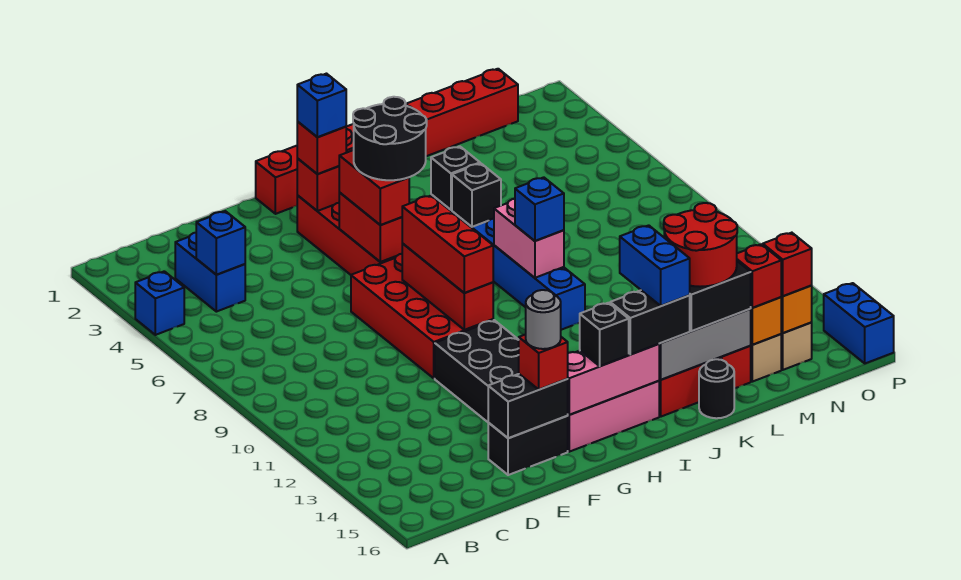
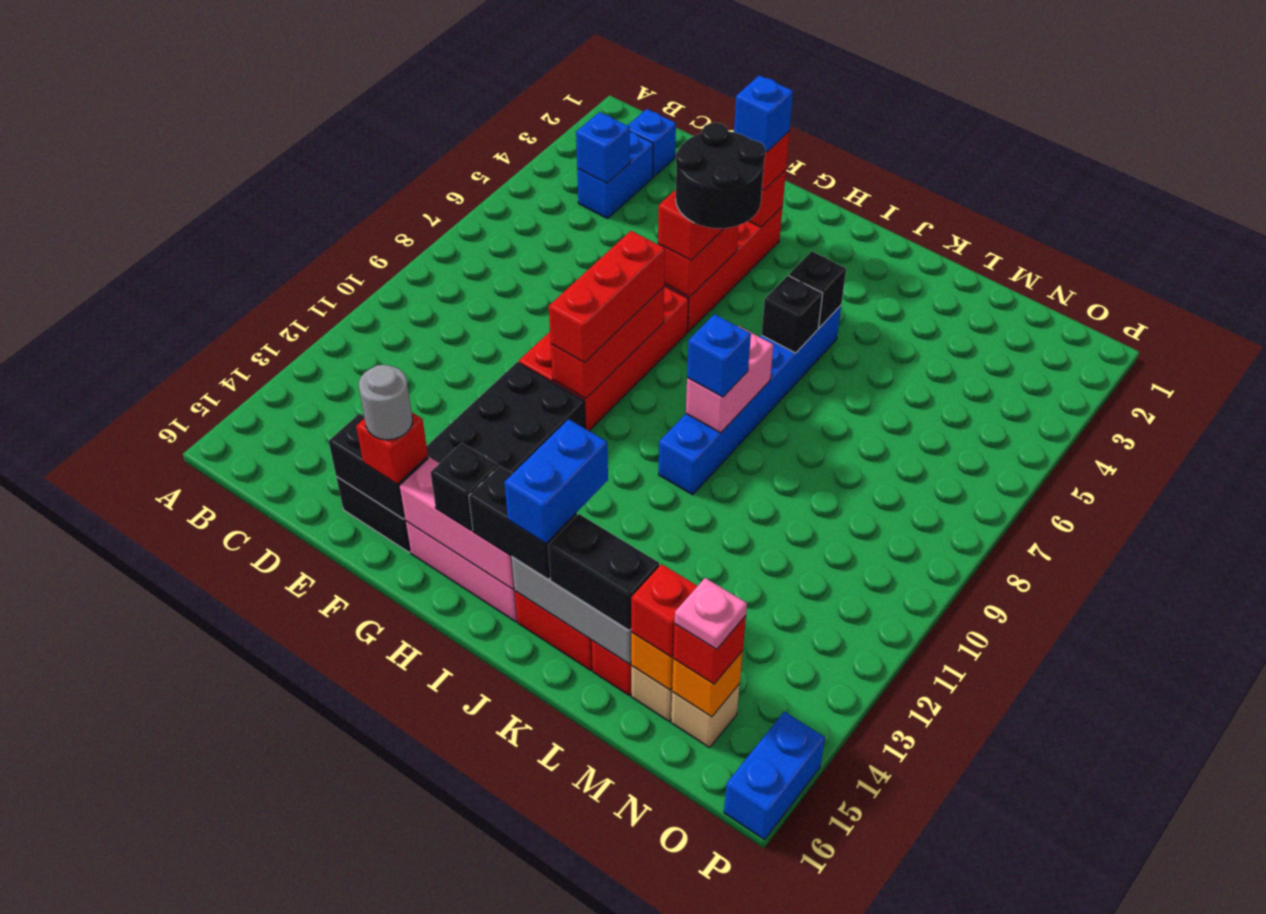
blue brick A4 level 1 -> blue brick C2 level 1
red brick G1:N1 level 1 -> none
red round brick K14:L15 level 4 -> none
black round brick K16 level 1 -> none
none -> pink plate N15 level 4

